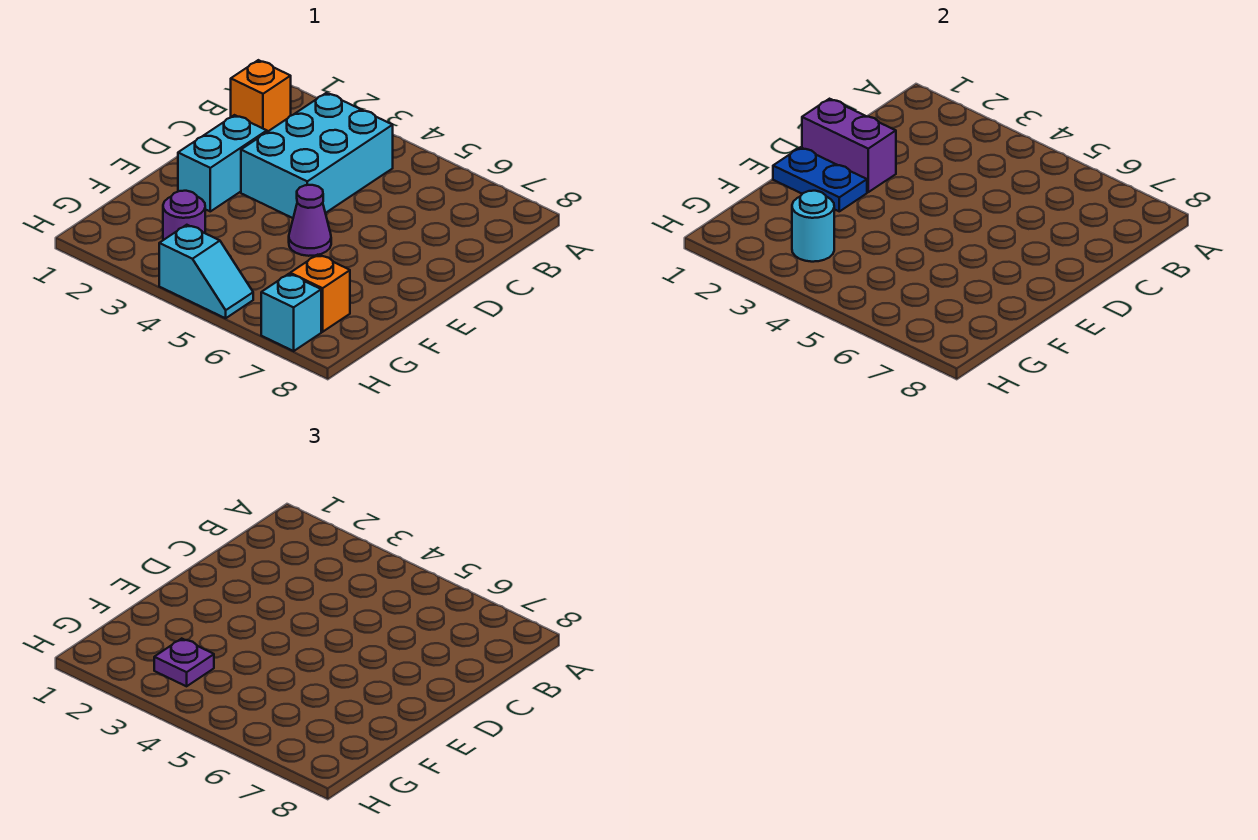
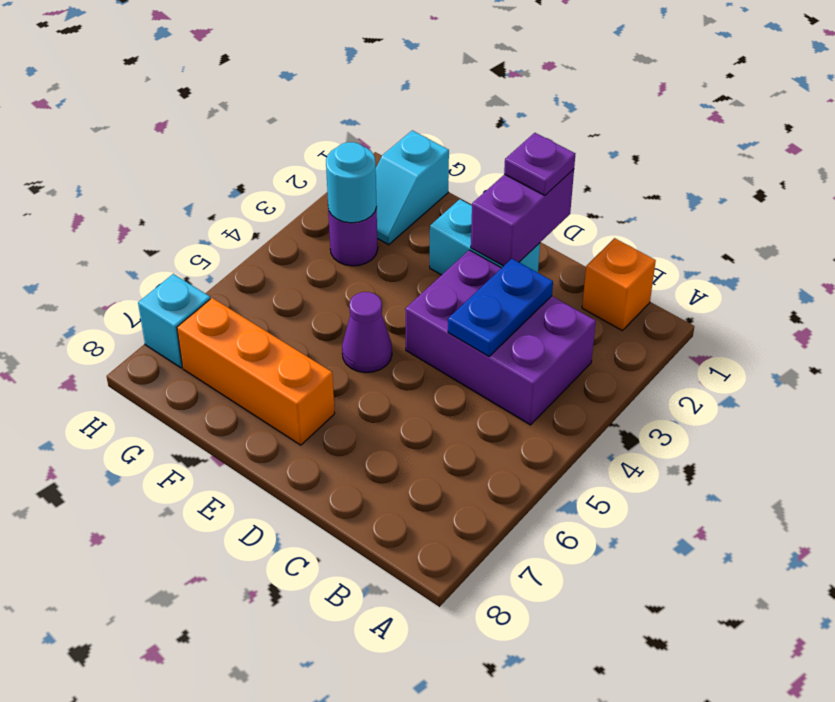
cyan brick B3:D4 level 1 -> purple brick B3:D4 level 1
blue plate E1:E2 level 2 -> blue plate C3:C4 level 2
purple plate G3 level 3 -> purple plate D1 level 3
orange brick G7 level 1 -> orange brick E7:G7 level 1
cyan slope H4:H5 level 1 top 4 -> cyan slope G1:G2 level 1 top 1

